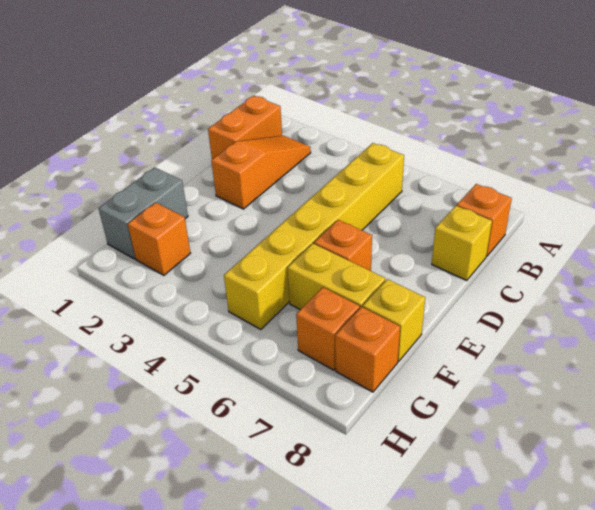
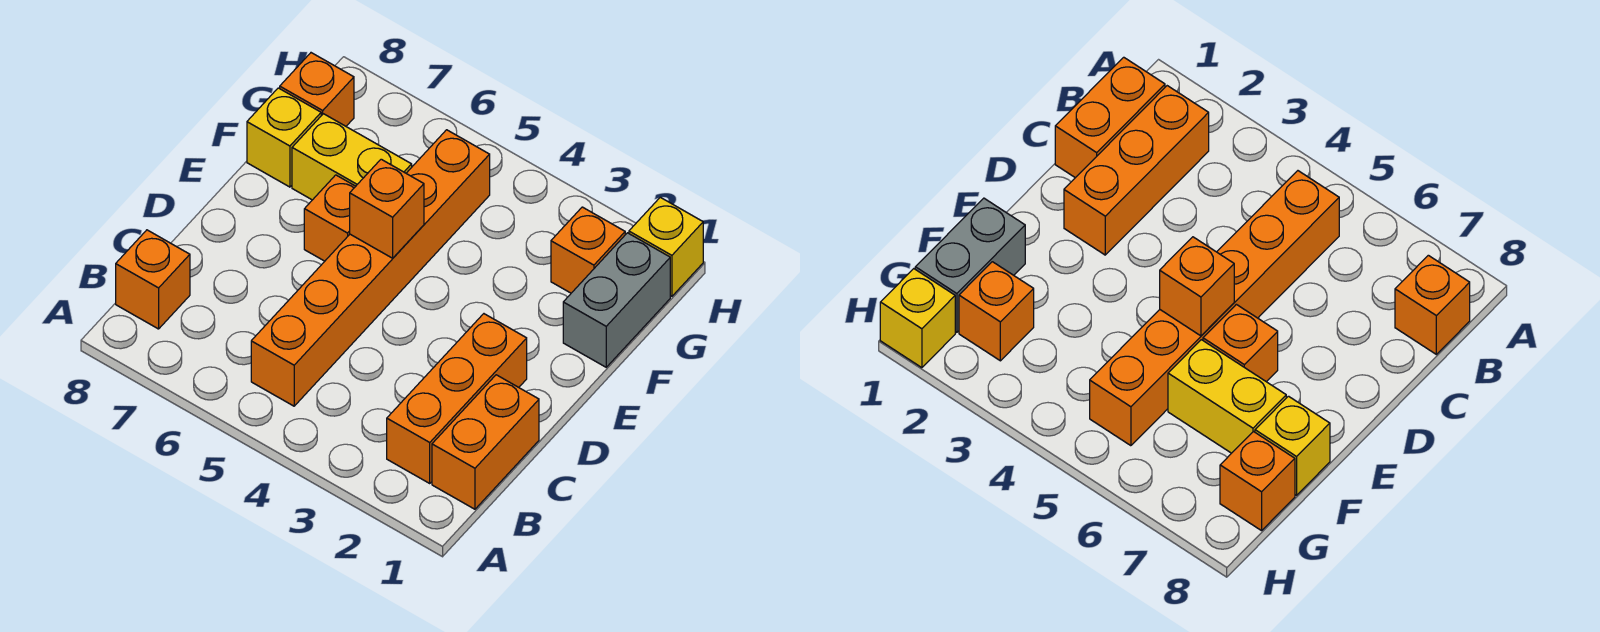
orange slope B2:D2 level 1 top D -> orange brick B2:D2 level 1
yellow brick B5:G5 level 1 -> orange brick B5:G5 level 1
yellow brick C8 level 1 -> yellow brick H1 level 1
orange brick G7 level 1 -> orange brick E5 level 2

